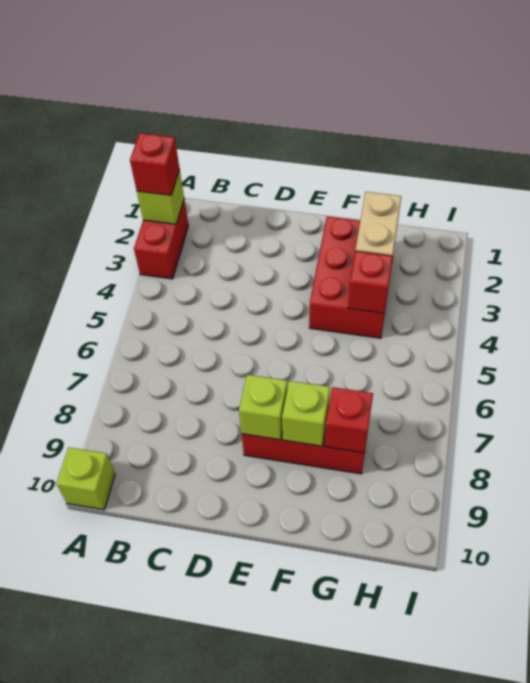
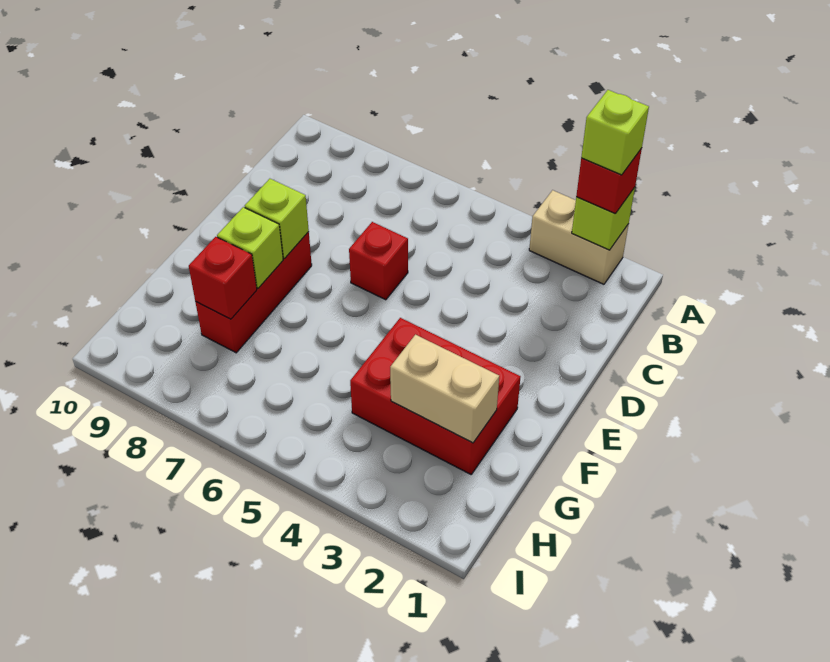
red brick A2:A3 level 1 -> tan brick A2:A3 level 1
lime brick A10 level 1 -> lime brick A2 level 4
red brick G4 level 2 -> red brick D6 level 1

